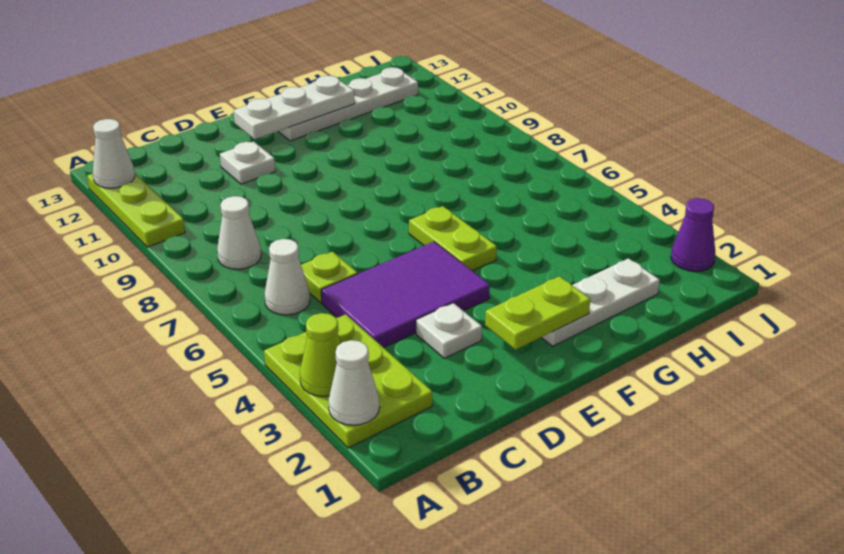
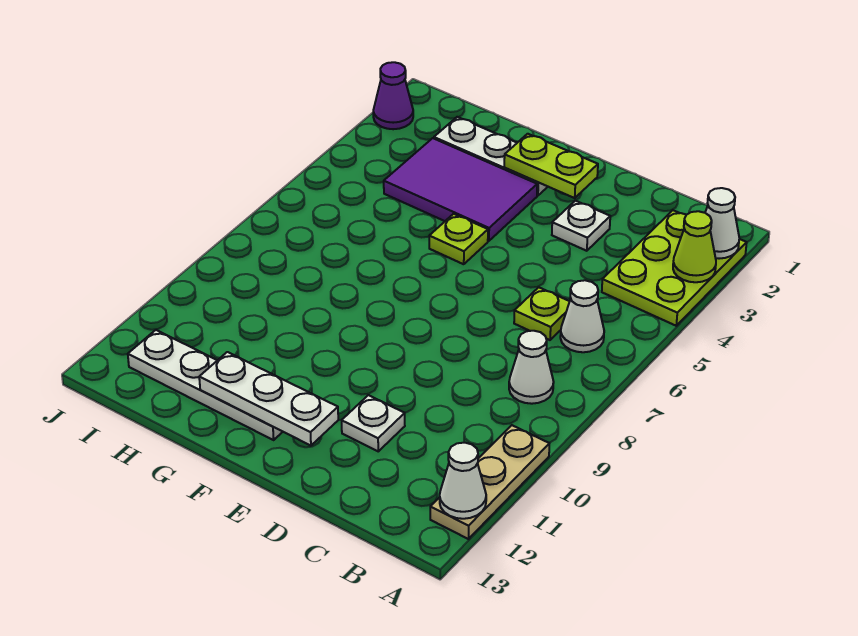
lime plate A10:A12 level 1 -> tan plate A10:A12 level 1
purple tile C4:E5 level 1 -> purple tile F3:H4 level 1
lime plate F5:F6 level 1 -> lime plate F5 level 1

